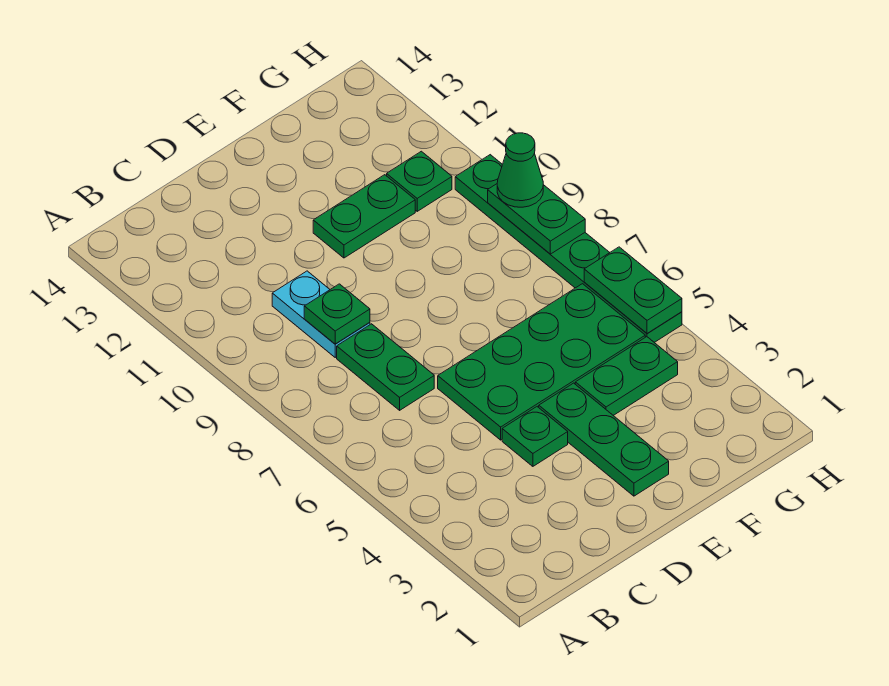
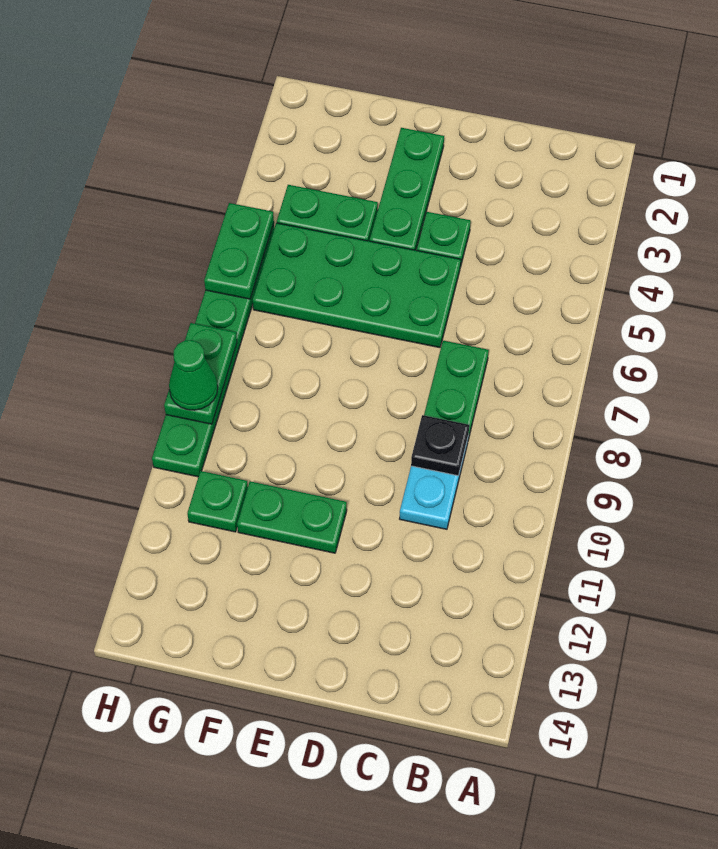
green plate C9 level 2 -> black plate C9 level 2

